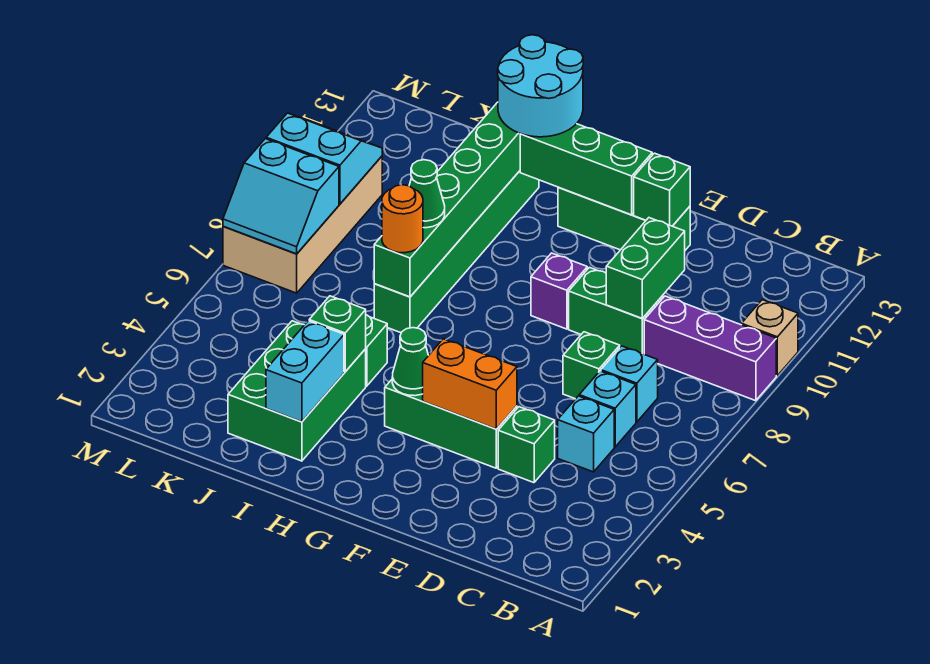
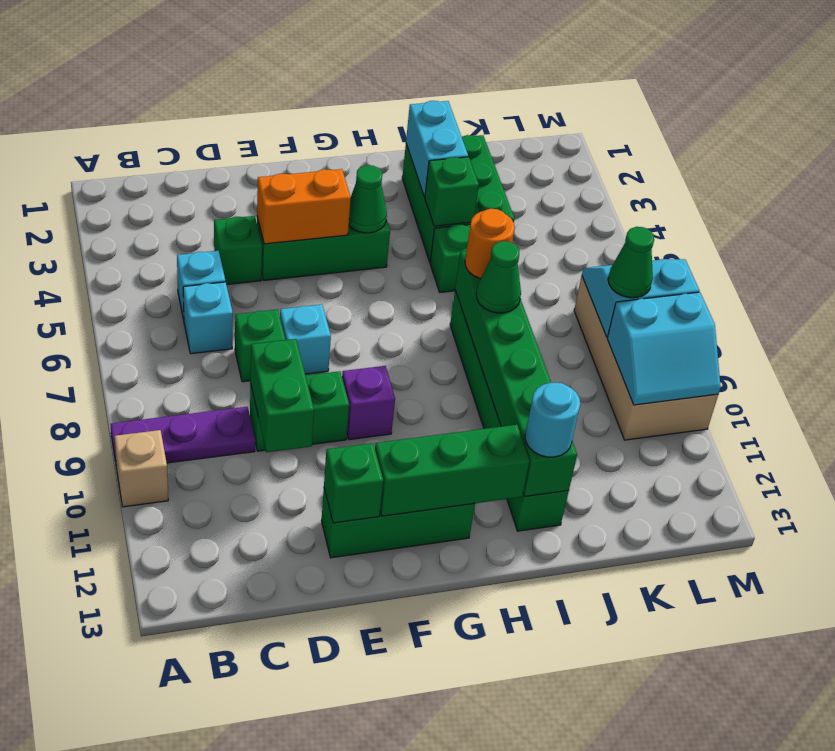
purple brick A9:C9 level 1 -> purple plate A9:C9 level 1
cyan brick C7 level 1 -> cyan brick E7 level 1
cyan round brick H12:I13 level 3 -> cyan round brick I12 level 3
none -> green cone L8 level 3

